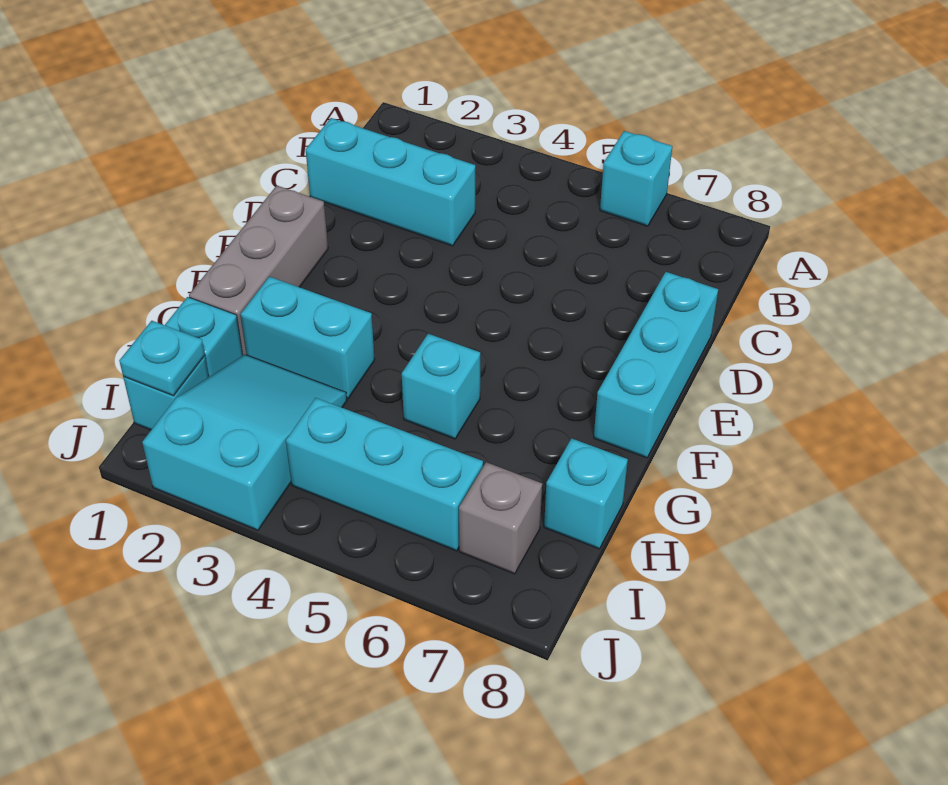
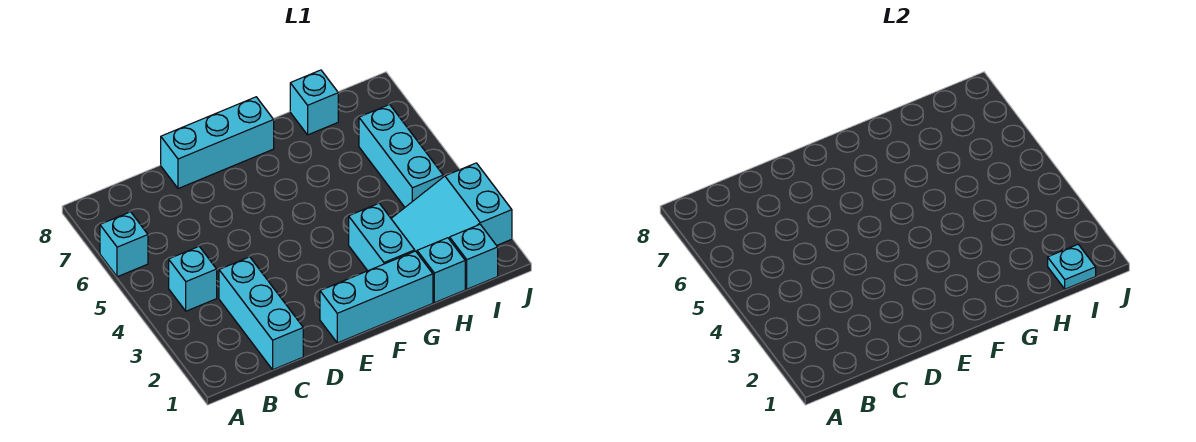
grey brick E1:G1 level 1 -> cyan brick E1:G1 level 1
cyan brick G5 level 1 -> cyan brick B4 level 1
grey brick I7 level 1 -> none

